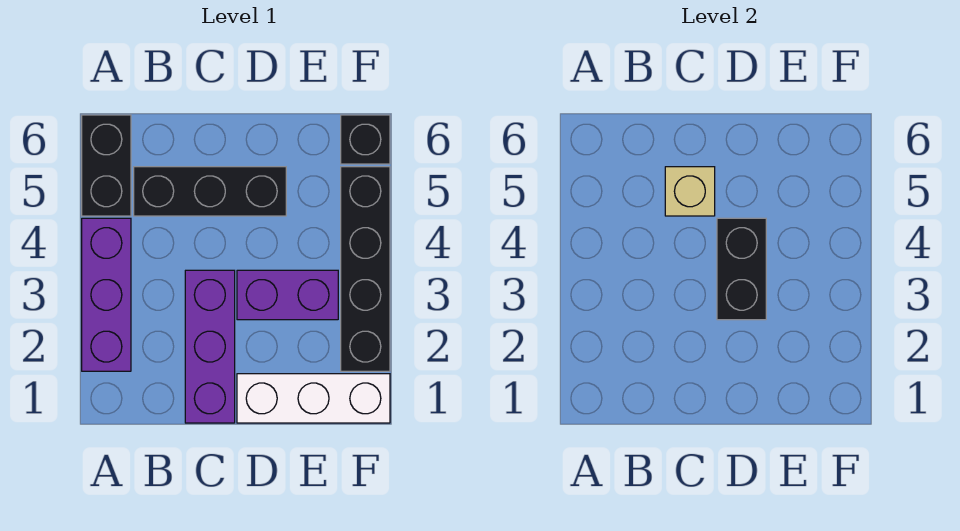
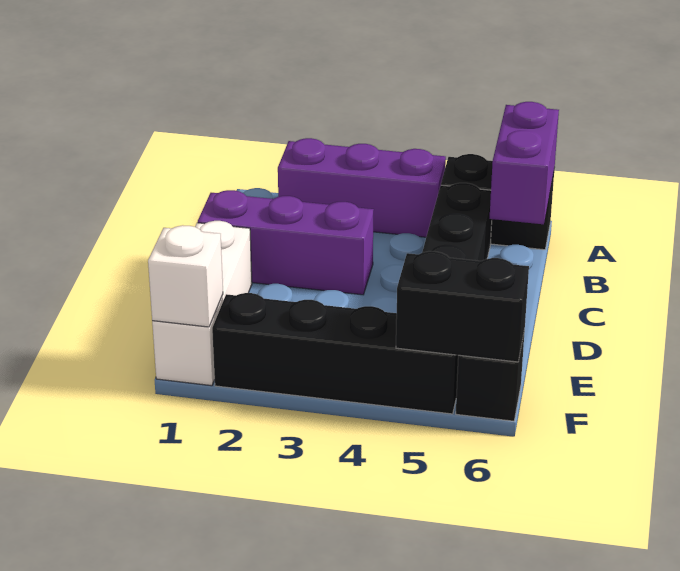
tan brick C5 level 2 -> none
purple brick D3:E3 level 1 -> purple brick A6:B6 level 2
black brick D3:D4 level 2 -> black brick F5:F6 level 2
none -> white brick F1 level 2

